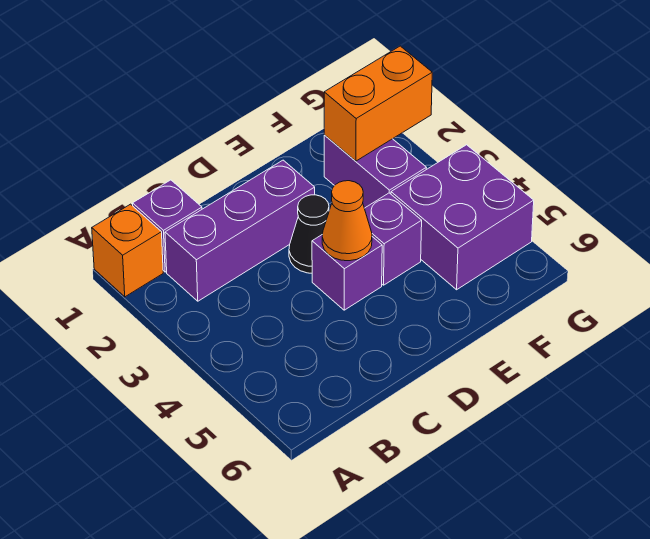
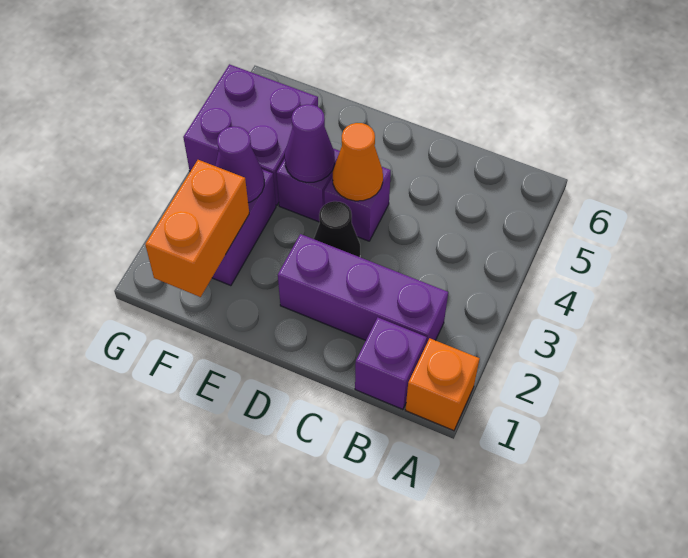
none -> purple cone E4 level 2
orange brick F2:G2 level 2 -> orange brick F1:F2 level 2
none -> purple cone F3 level 2

